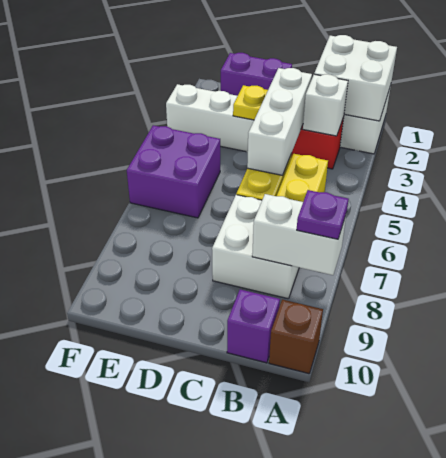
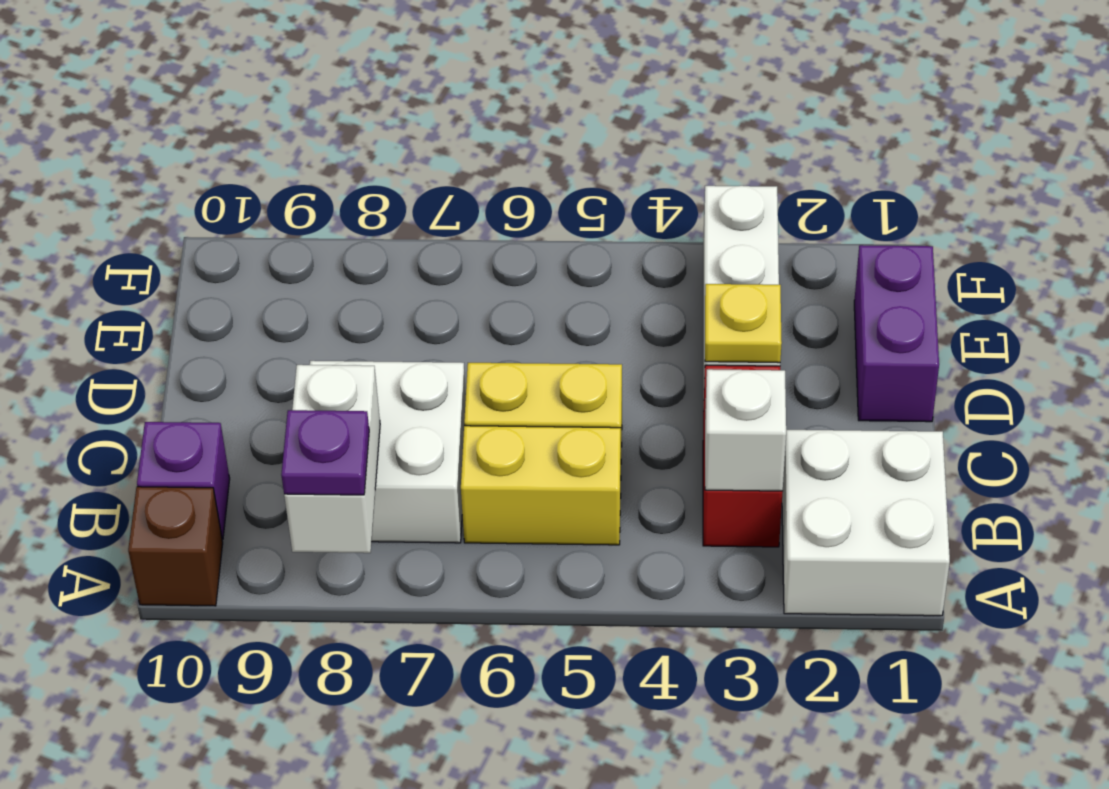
white brick A1:B2 level 2 -> none
white brick C3:C5 level 2 -> none
purple brick E5:F6 level 1 -> none

